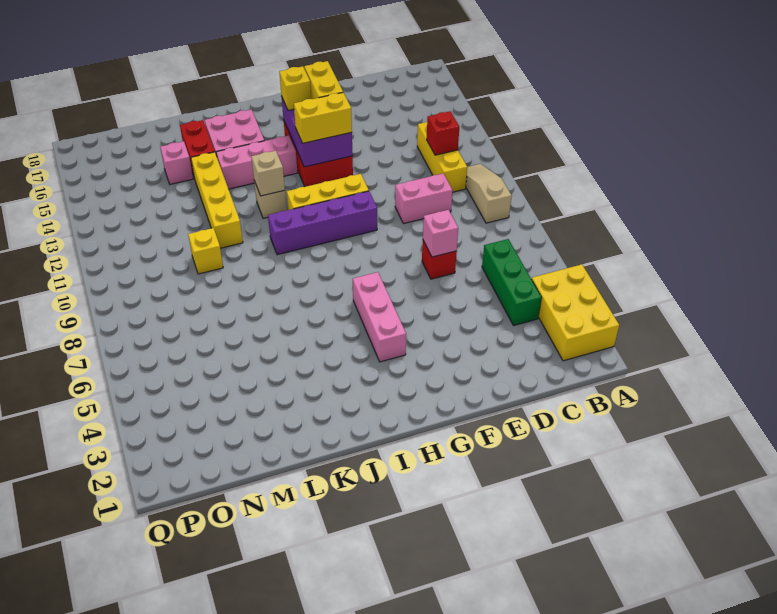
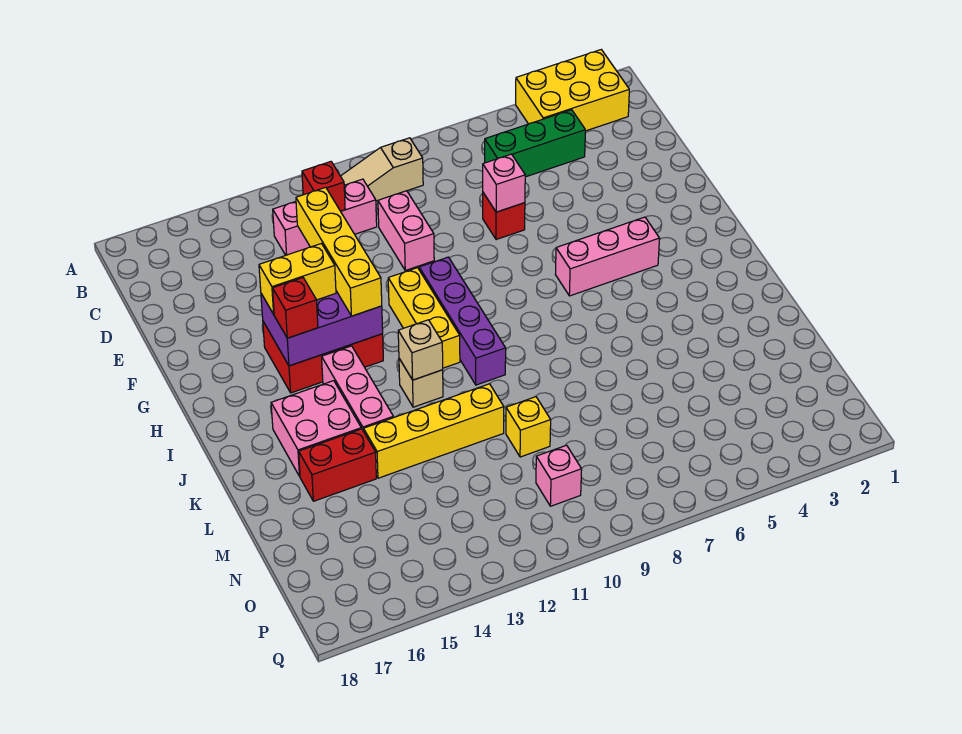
yellow brick C11:C13 level 1 -> pink brick C11:C13 level 1
yellow brick G13:H13 level 3 -> yellow brick E13:H13 level 3
yellow brick H15 level 3 -> red brick H15 level 3
pink brick M15 level 1 -> pink brick O10 level 1

